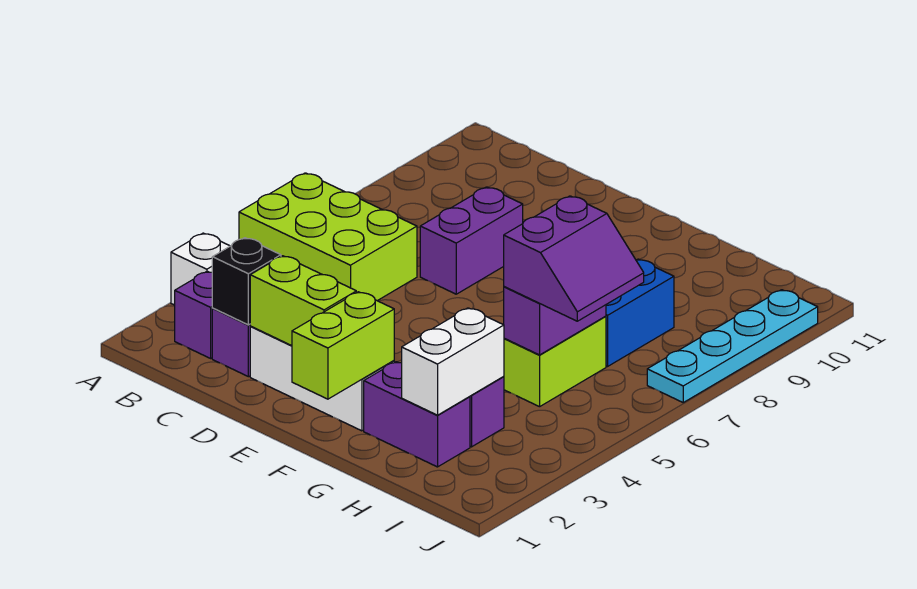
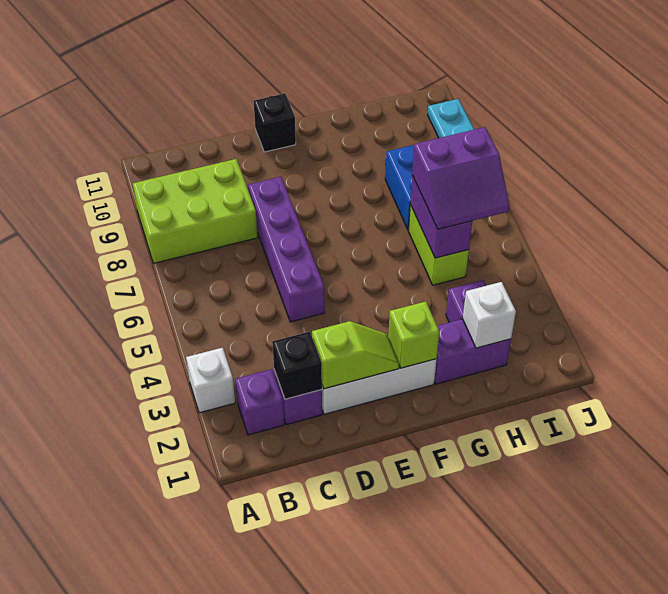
lime brick A5:C6 level 1 -> lime brick A8:C9 level 1
lime brick D2:E2 level 2 -> lime slope D2:E2 level 2 top D
purple brick D7:D8 level 1 -> purple brick D5:D8 level 1
none -> black brick E11 level 1
lime brick F1:F2 level 2 -> lime brick F2 level 2
white brick H2:H3 level 2 -> white brick H2 level 2
purple slope H5:I6 level 3 top H -> purple slope H5:I6 level 3 top 6

